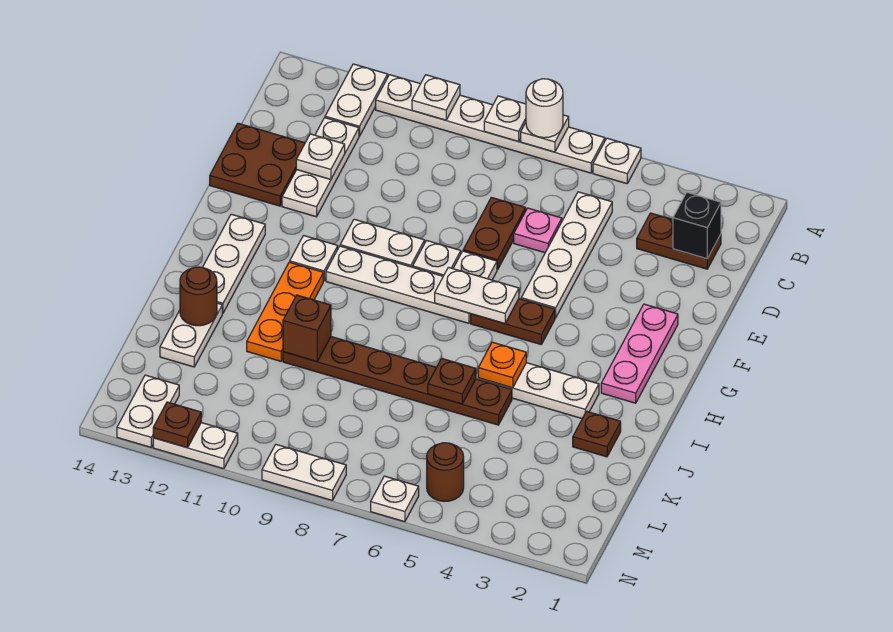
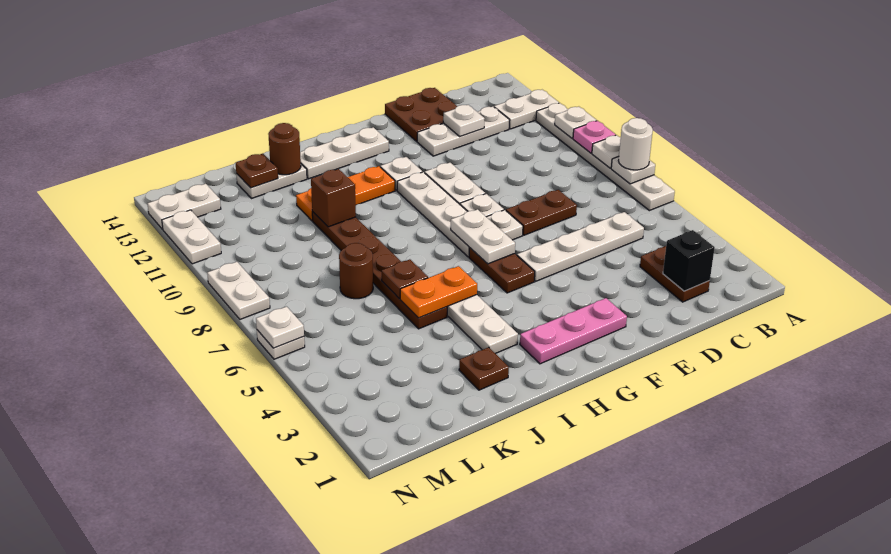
white plate A5 level 1 -> white plate N6 level 2
pink plate D6 level 1 -> pink plate A9 level 2
orange plate I5 level 2 -> orange plate I5:J5 level 2
brown round brick M5 level 1 -> brown round brick K7 level 1
brown plate N12 level 2 -> brown plate K13 level 2

